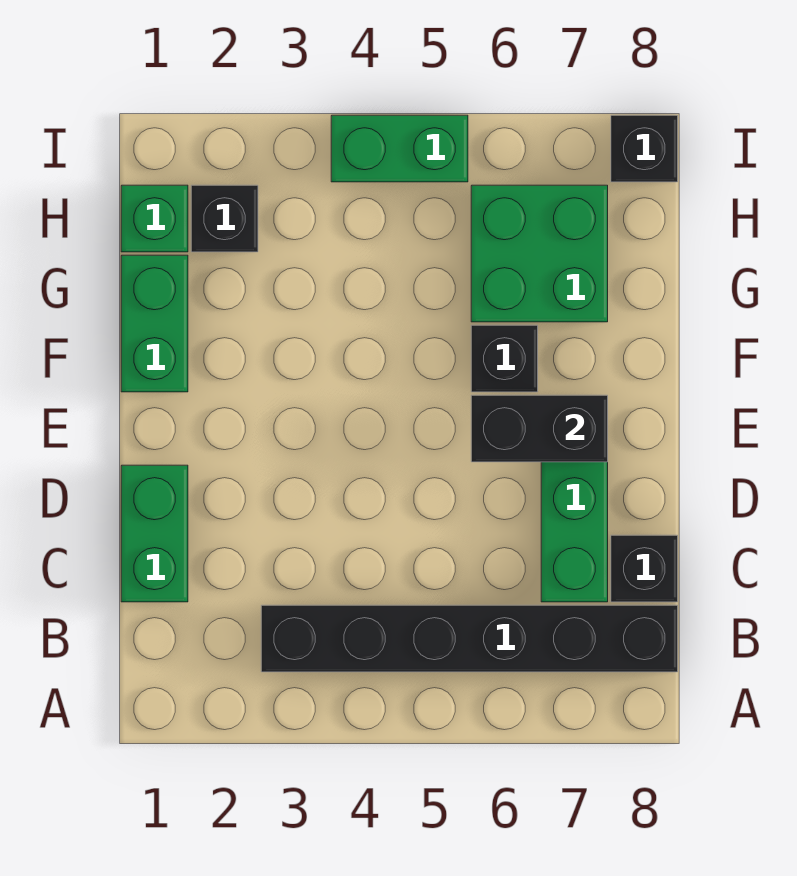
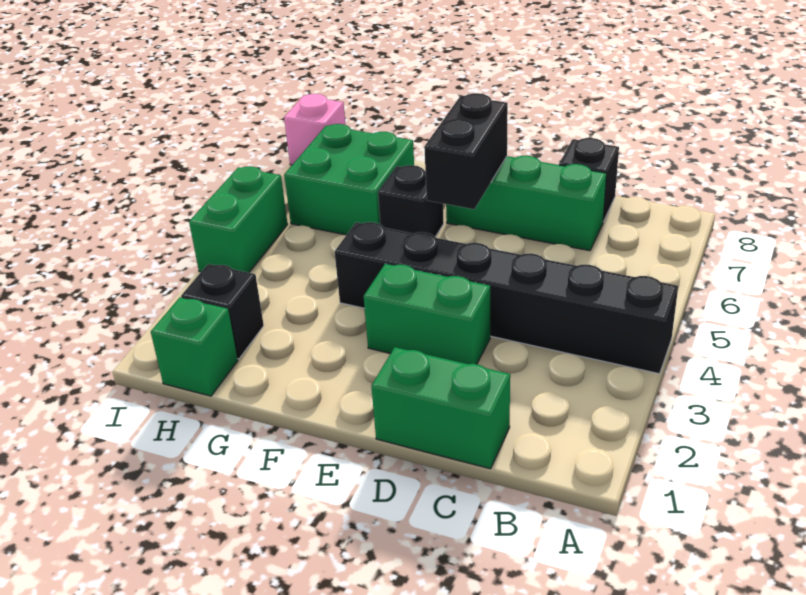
black brick B3:B8 level 1 -> black brick A4:F4 level 1
green brick F1:G1 level 1 -> green brick D3:E3 level 1
black brick I8 level 1 -> pink brick I8 level 1

